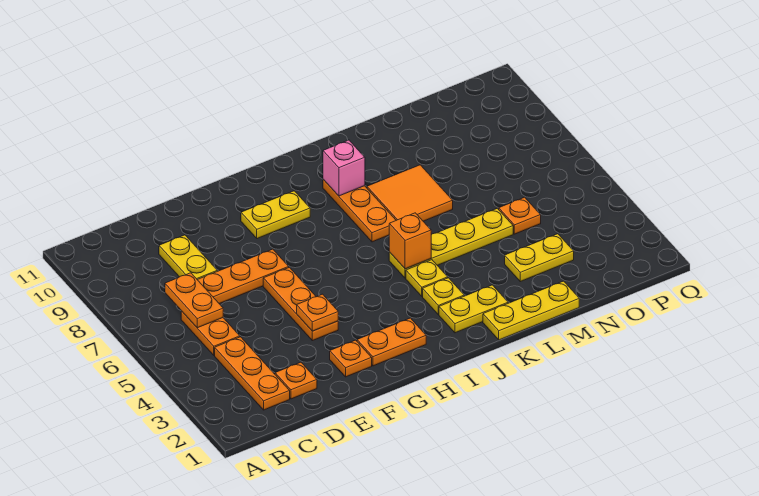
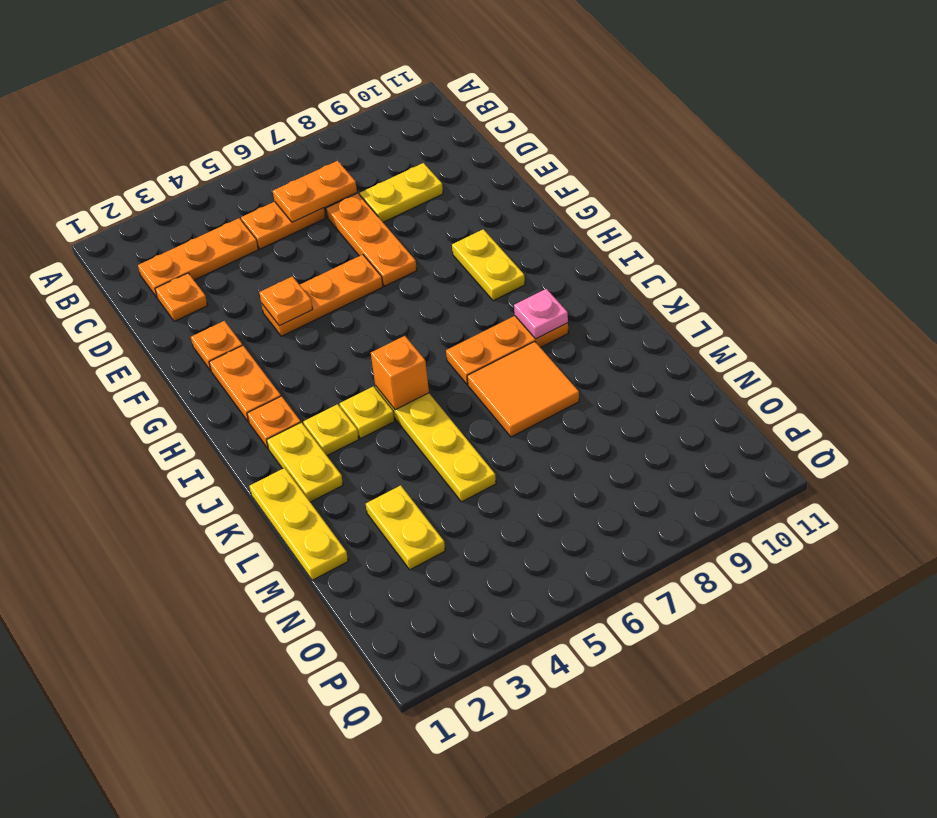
pink brick J9 level 2 -> pink plate J9 level 2
orange plate N5 level 1 -> orange plate I2 level 1

